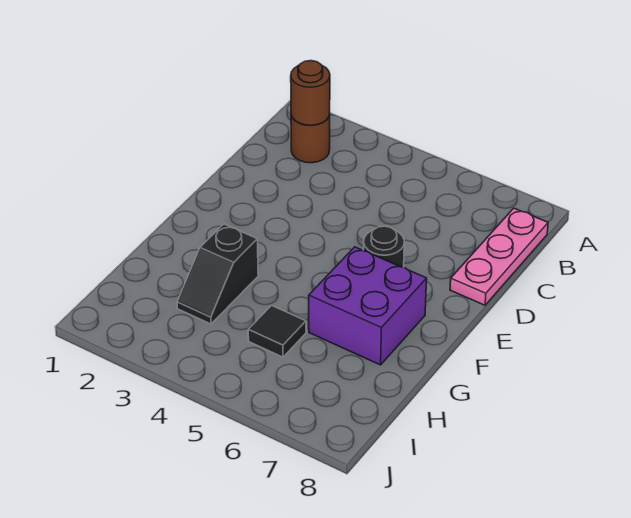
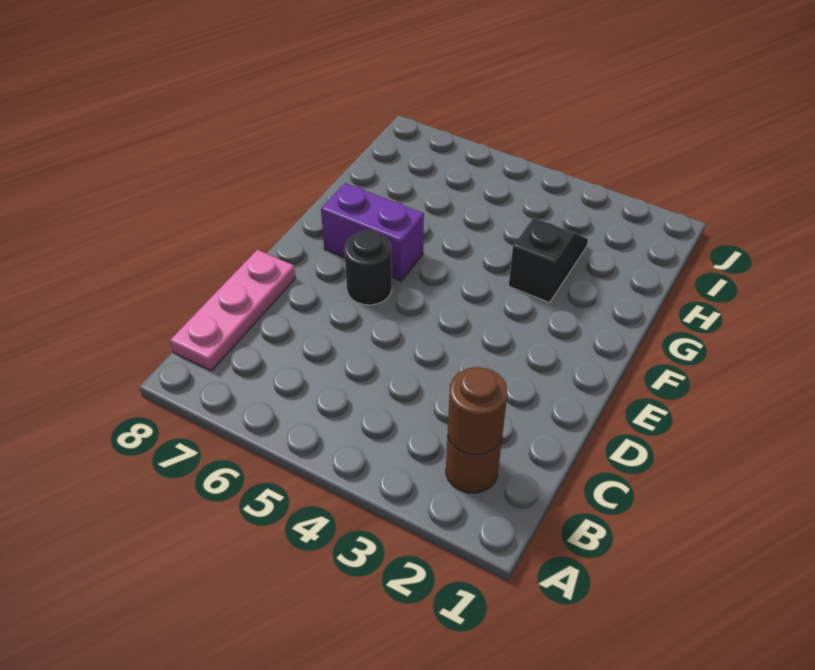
purple brick F6:G7 level 1 -> purple brick F6:F7 level 1
black tile H5 level 1 -> none

